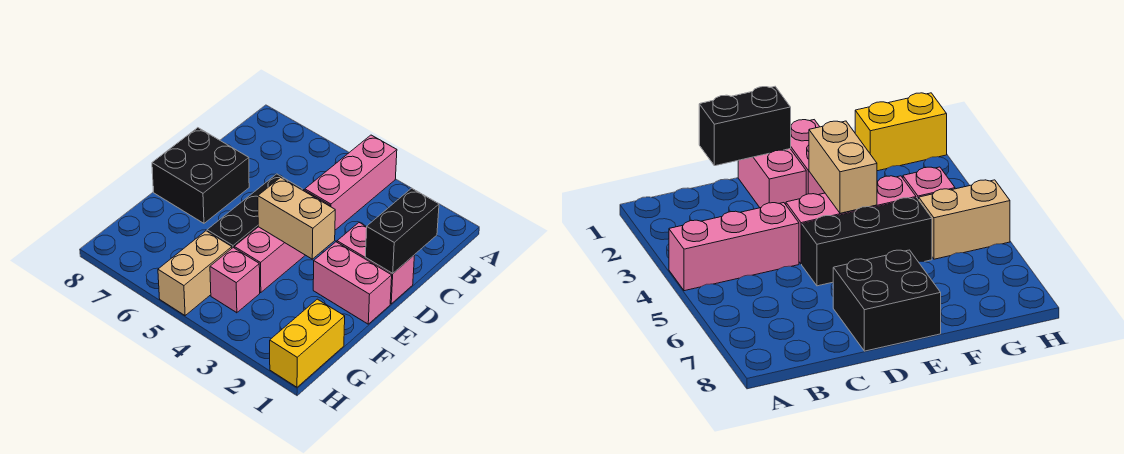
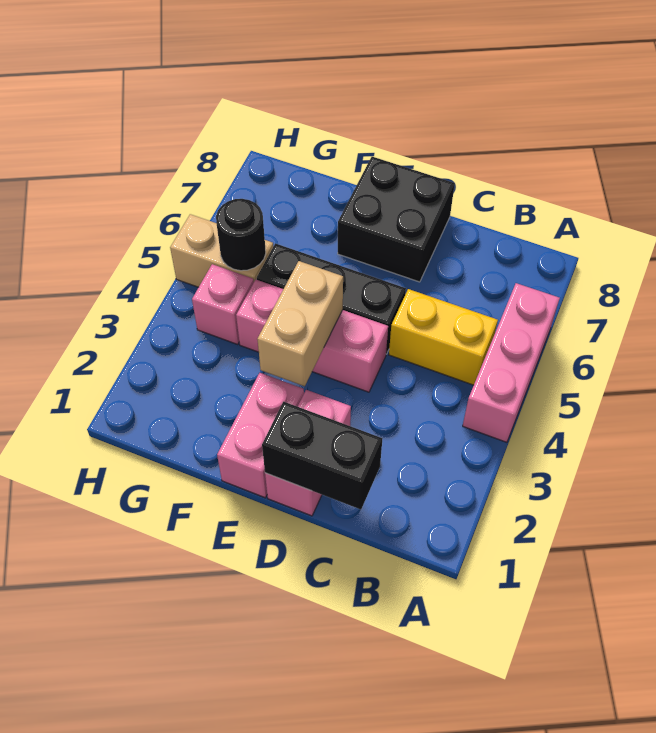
pink brick A4:C4 level 1 -> pink brick A4:A6 level 1
yellow brick G1:H1 level 1 -> yellow brick B5:C5 level 1
none -> black round brick G5 level 2

